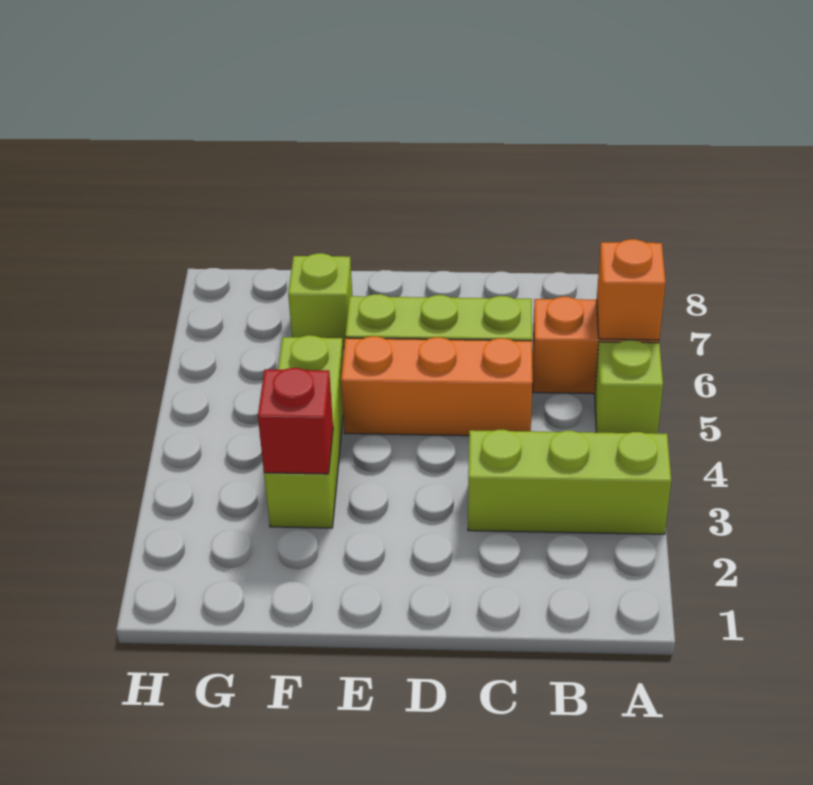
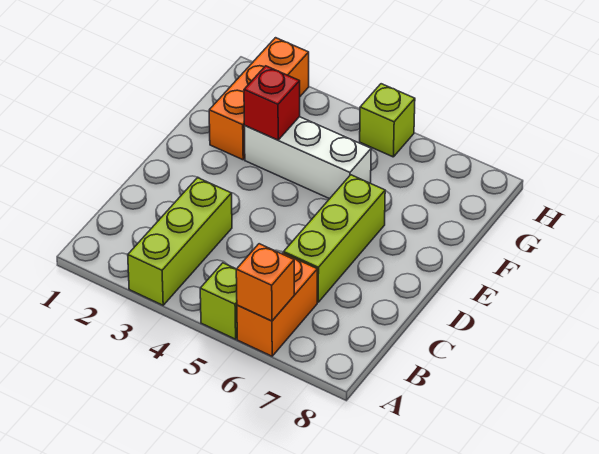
orange brick C5:E5 level 1 -> orange brick F2:H2 level 1
lime brick F3:F5 level 1 -> white brick F3:F5 level 1
lime brick F7 level 1 -> lime brick H5 level 1

